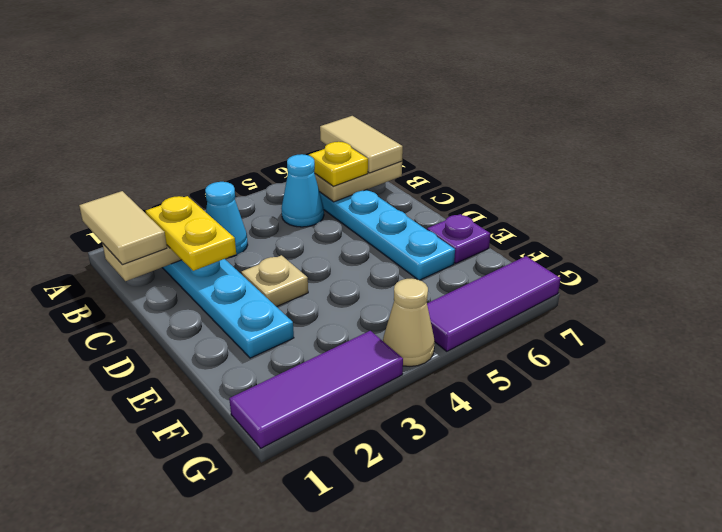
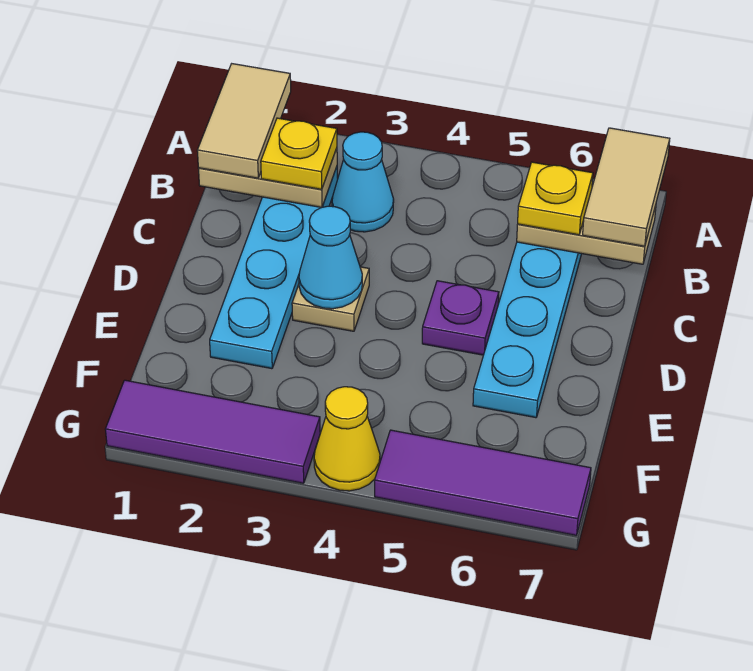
yellow plate B2:C2 level 3 -> yellow plate B2 level 3
cyan cone B5 level 1 -> cyan cone D3 level 2
purple plate E7 level 1 -> purple plate D5 level 1
tan cone G4 level 1 -> yellow cone G4 level 1

